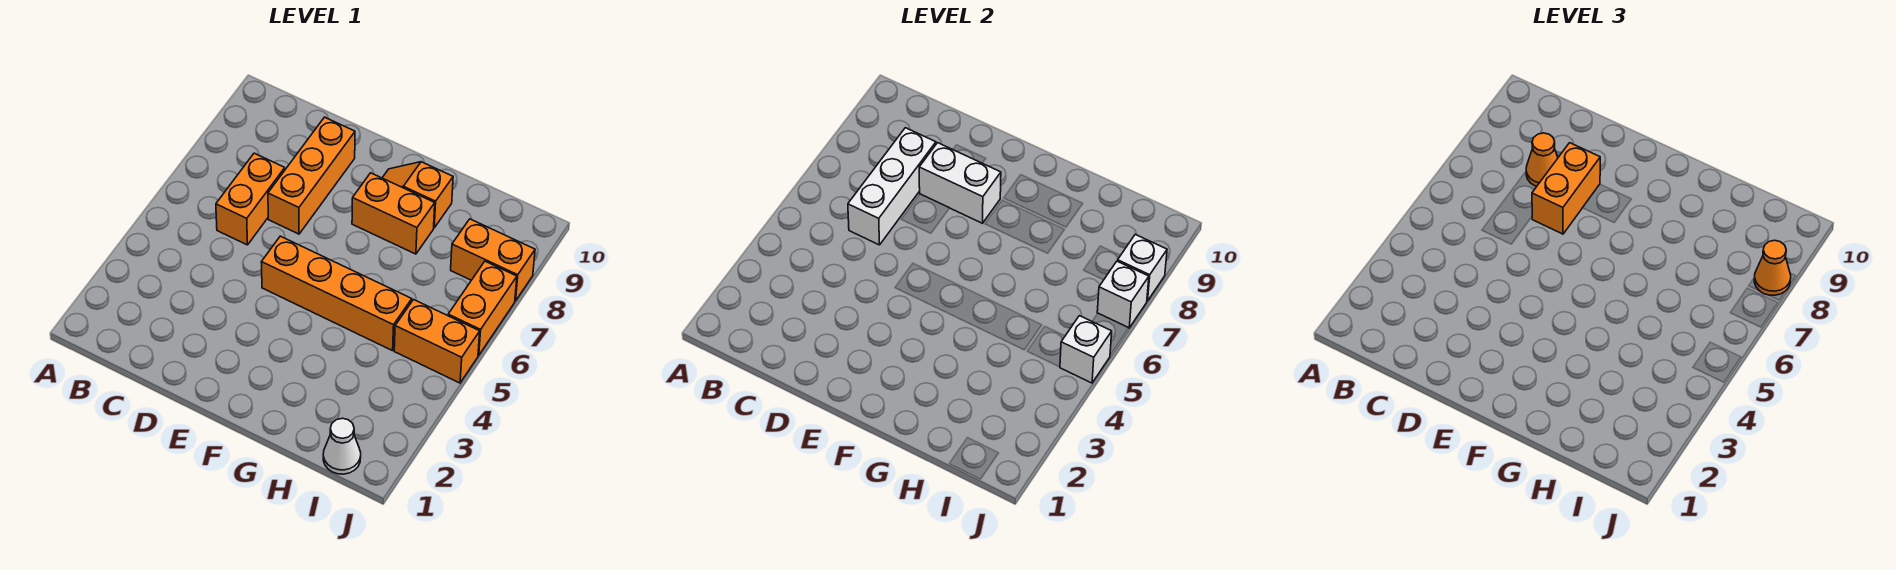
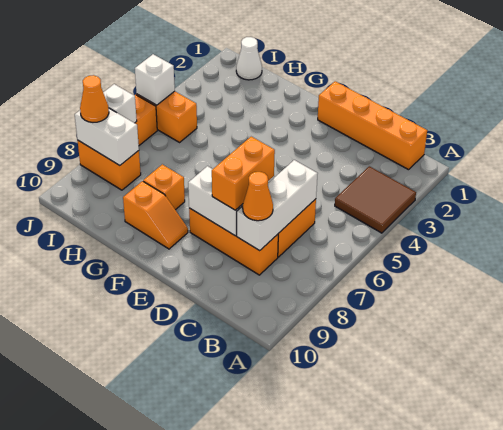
none -> brown tile A3:B4 level 1
orange brick D7:D9 level 1 -> orange brick C8:E8 level 1
orange brick E5:H5 level 1 -> orange brick B1:E1 level 1
orange brick F8:G8 level 1 -> orange brick G8 level 1
white brick J8 level 2 -> white brick I8:J8 level 2

